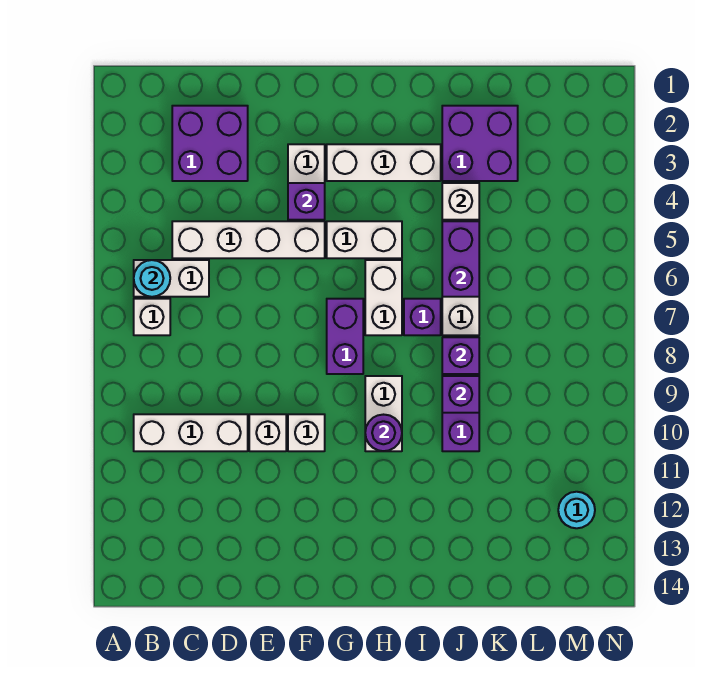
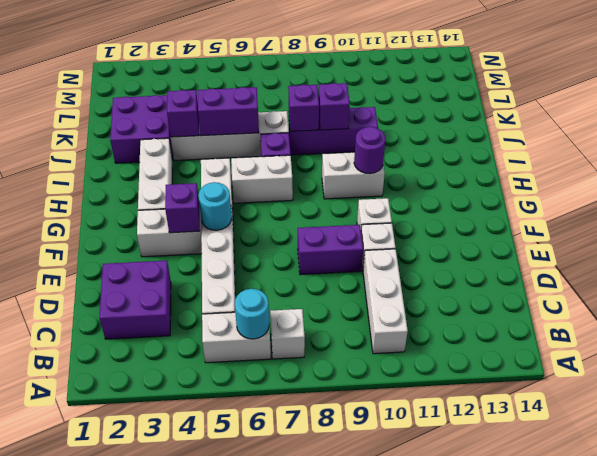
white brick B6:C6 level 1 -> white brick B5:B6 level 1
purple brick G7:G8 level 1 -> purple brick E8:E9 level 1
white brick J4 level 2 -> purple brick J4 level 2
cyan round brick M12 level 1 -> cyan round brick F5 level 2

